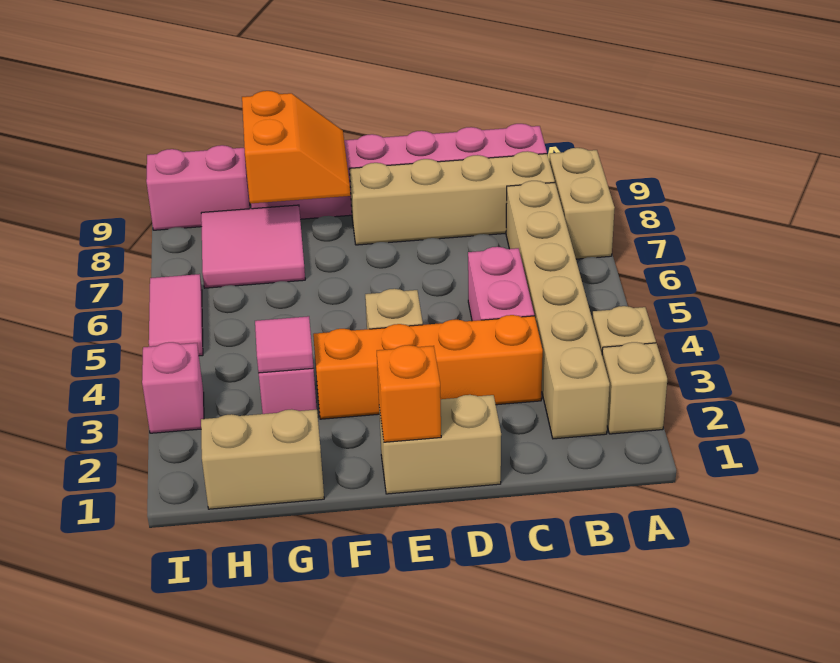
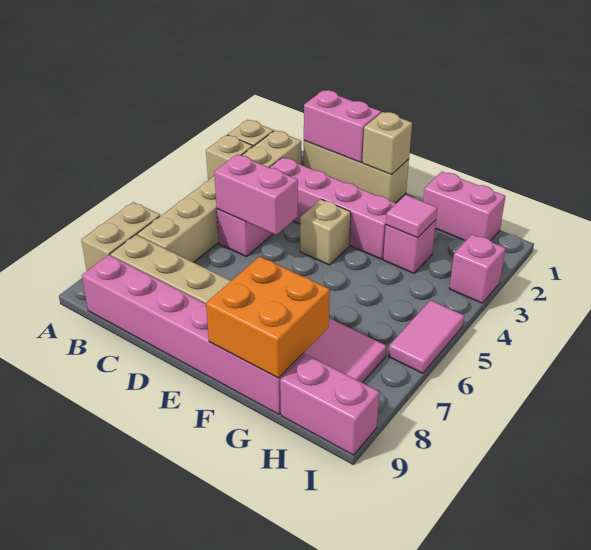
none -> pink brick C1:D1 level 2
orange brick C3:F3 level 1 -> pink brick C3:F3 level 1
none -> pink brick C5:D5 level 2
tan brick D1:E1 level 1 -> tan brick C1:E1 level 1
orange brick E1 level 2 -> tan brick E1 level 2
orange slope F8:G9 level 2 top G -> orange brick F8:G9 level 2
tan brick G1:H1 level 1 -> pink brick G1:H1 level 1

